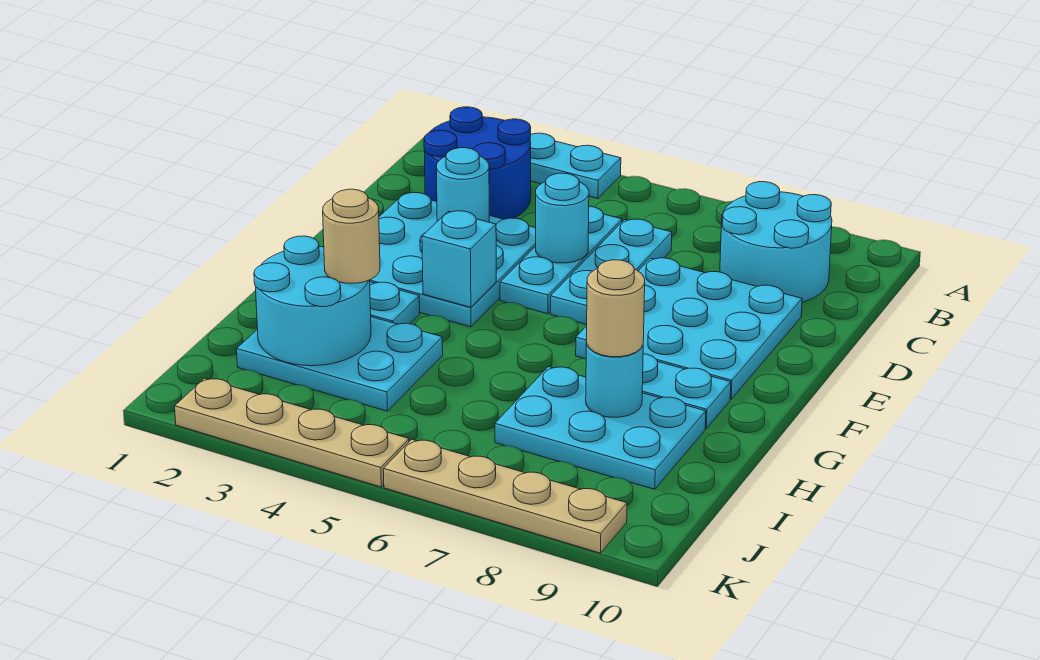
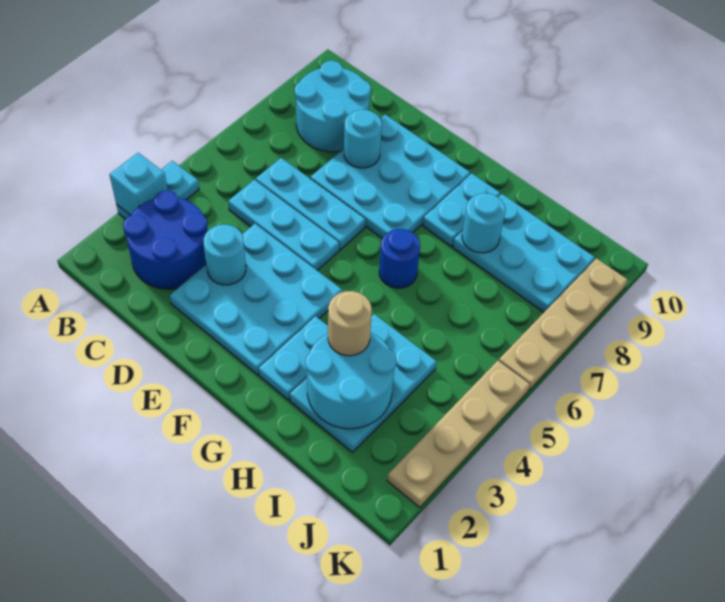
cyan round brick D5 level 2 -> cyan round brick D8 level 2
cyan brick F4 level 2 -> cyan brick A3 level 2
none -> blue round brick G6 level 1
cyan plate H7:I9 level 1 -> cyan plate H8:J9 level 1
tan round brick H8 level 3 -> none

